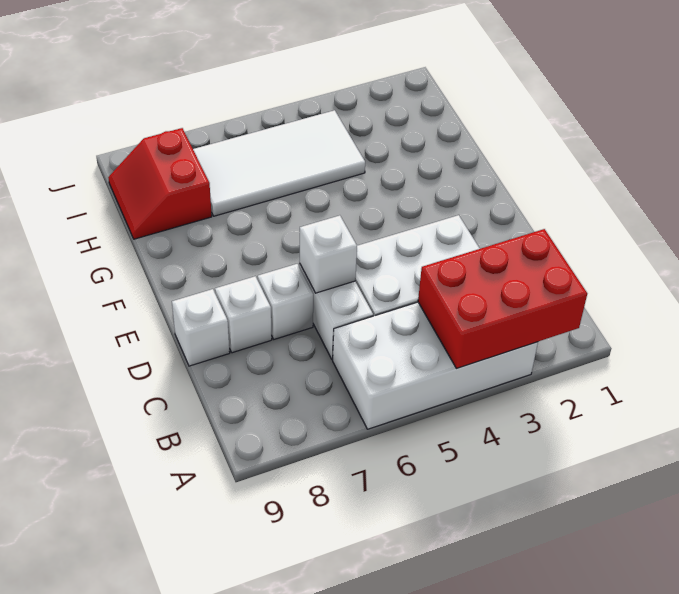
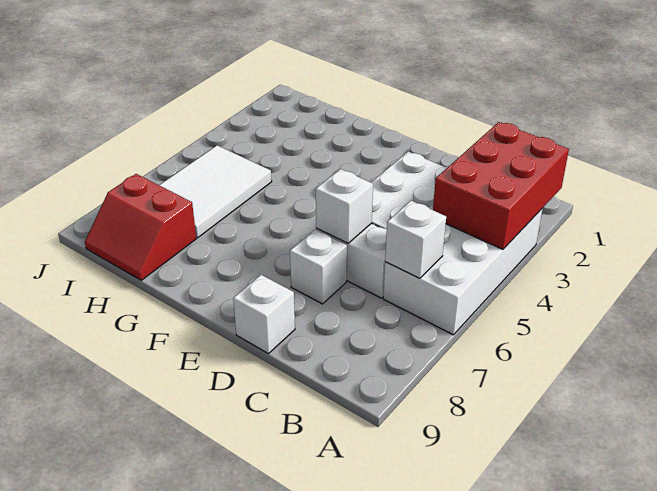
white brick D8 level 1 -> white brick B6 level 2
white tile H4:I7 level 1 -> white tile H5:I7 level 1

